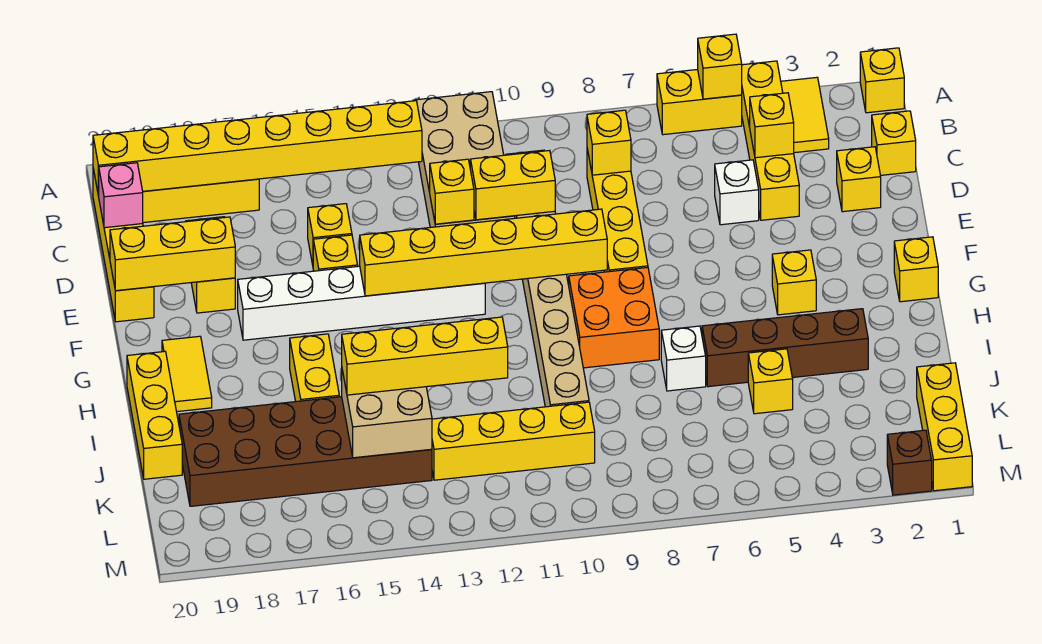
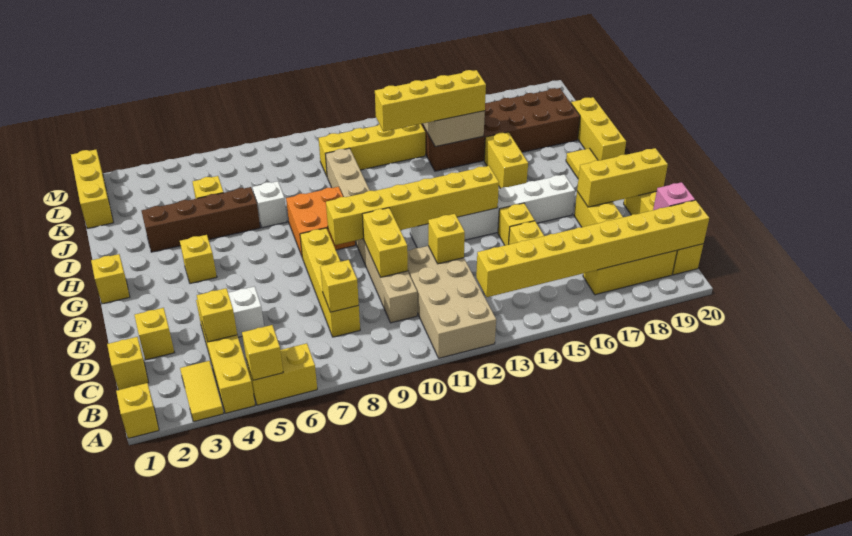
yellow brick D10:D11 level 2 -> yellow brick D10:E10 level 2
brown brick M2 level 1 -> none

